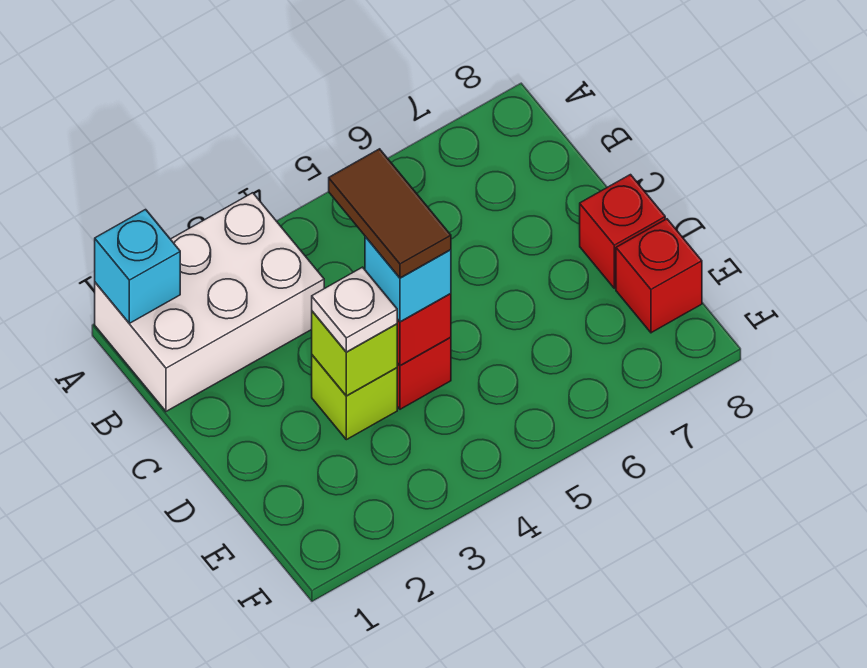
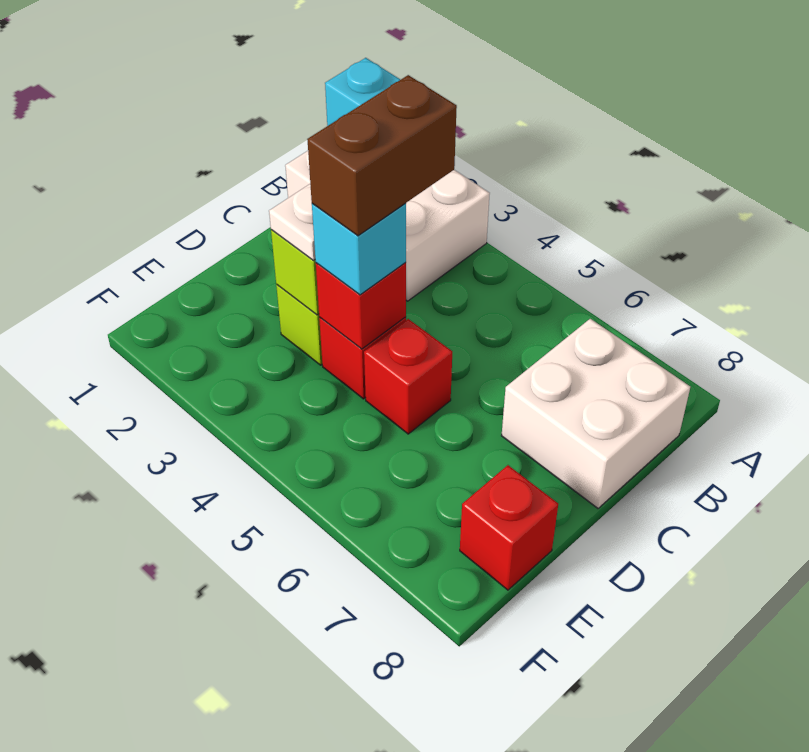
none -> white brick B7:C8 level 1
brown tile C4:D4 level 4 -> brown brick C4:D4 level 4
red brick D8 level 1 -> red brick D5 level 1

